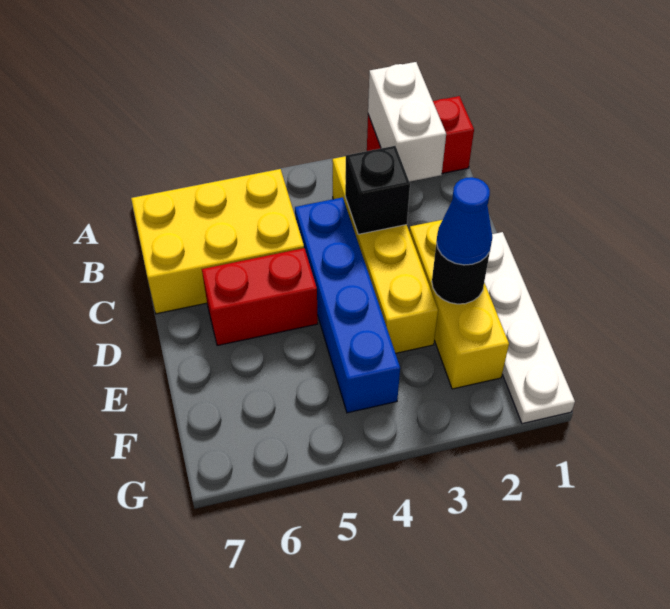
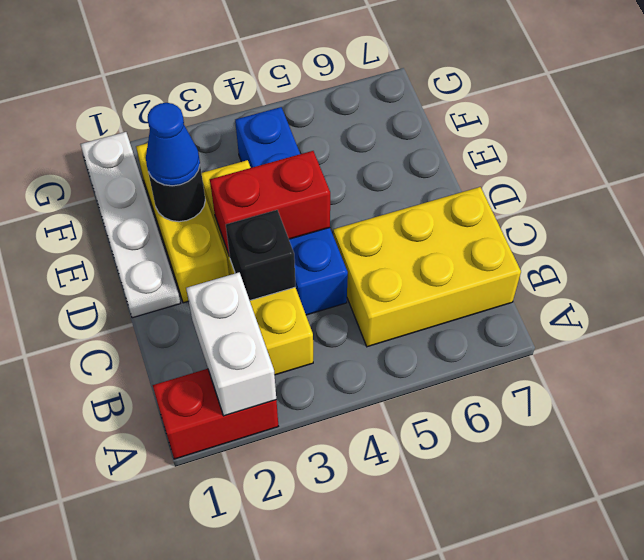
red brick D5:D6 level 1 -> red brick D3:D4 level 2

